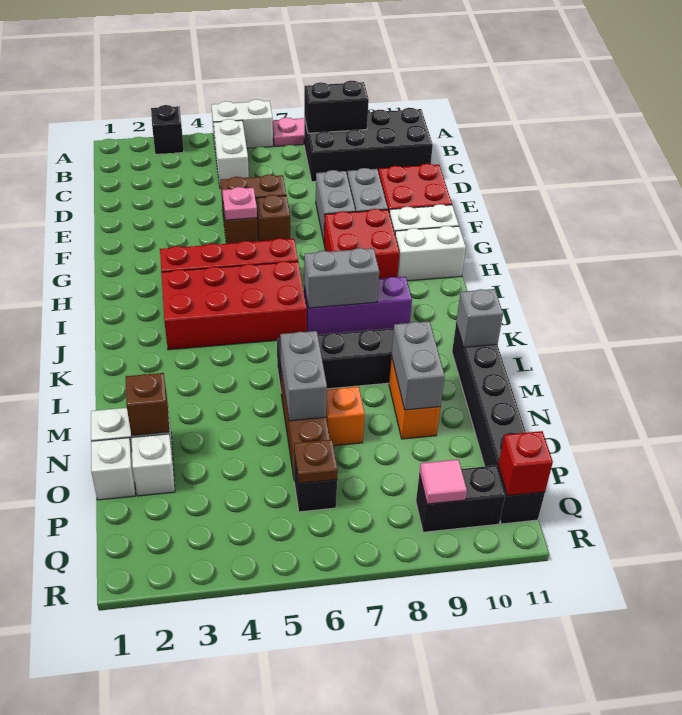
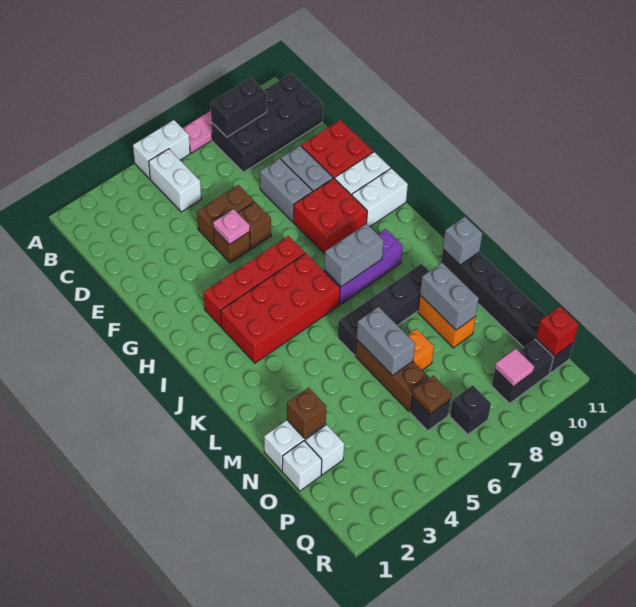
black brick A3 level 1 -> black brick Q7 level 1

